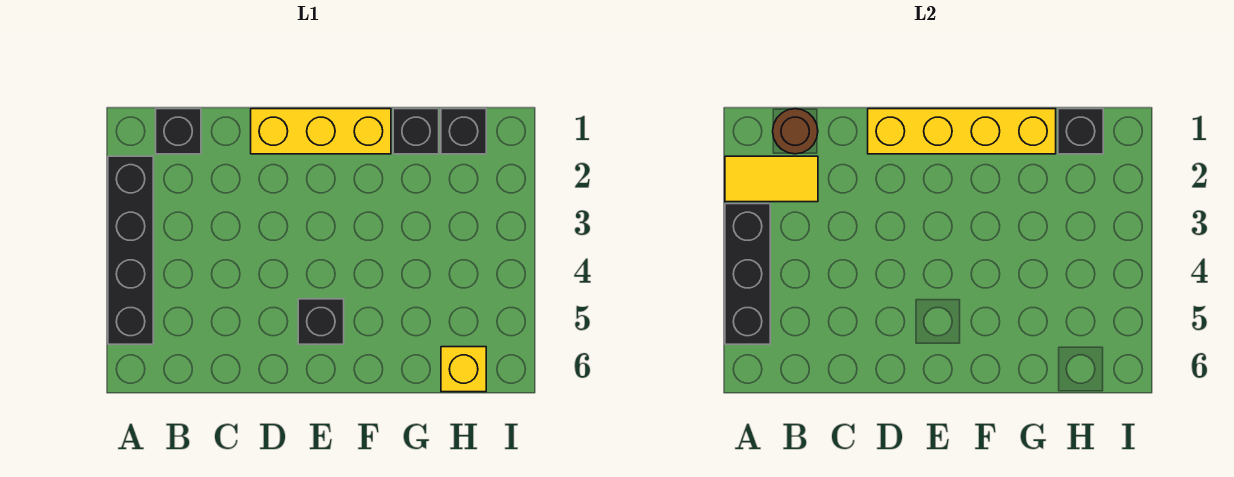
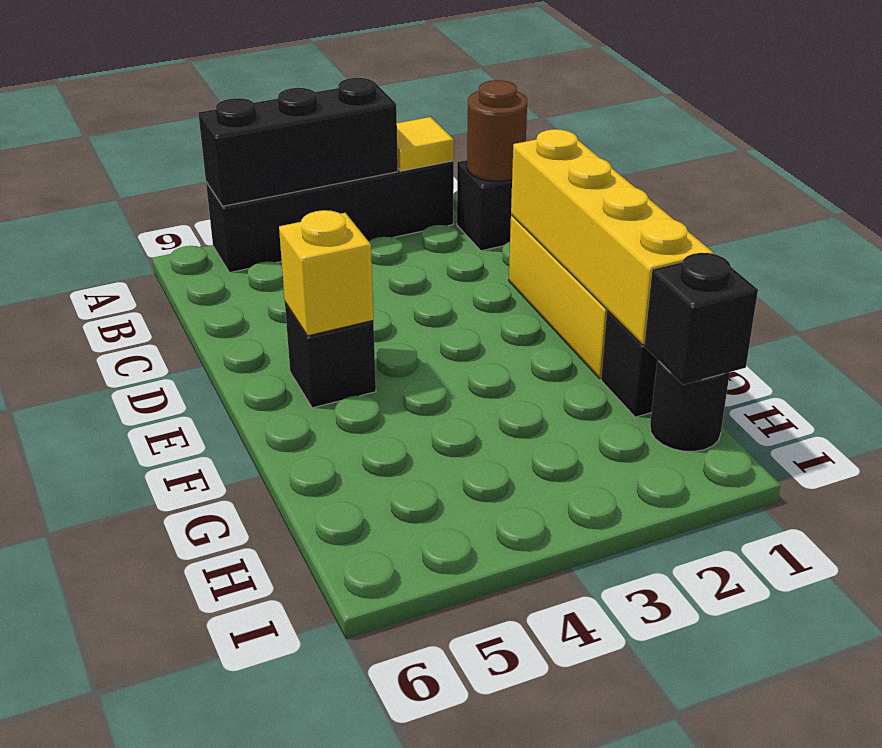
yellow tile A2:B2 level 2 -> yellow tile A2 level 2
black brick H1 level 1 -> black round brick H1 level 1
yellow brick H6 level 1 -> yellow brick E5 level 2

